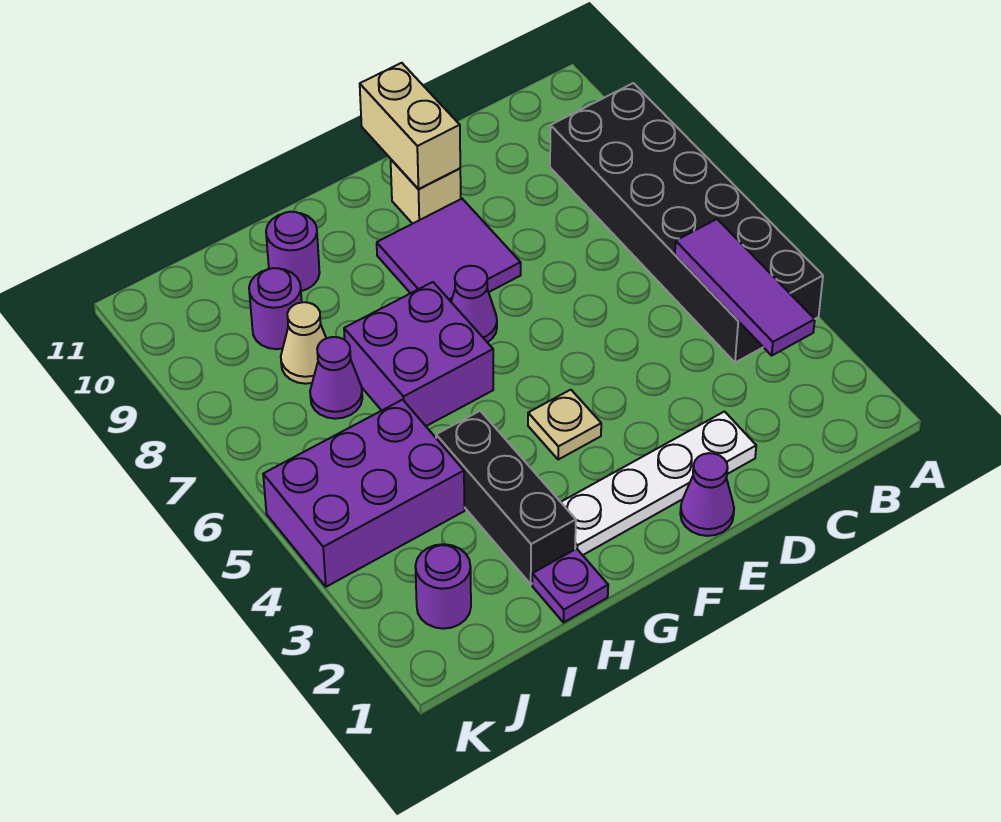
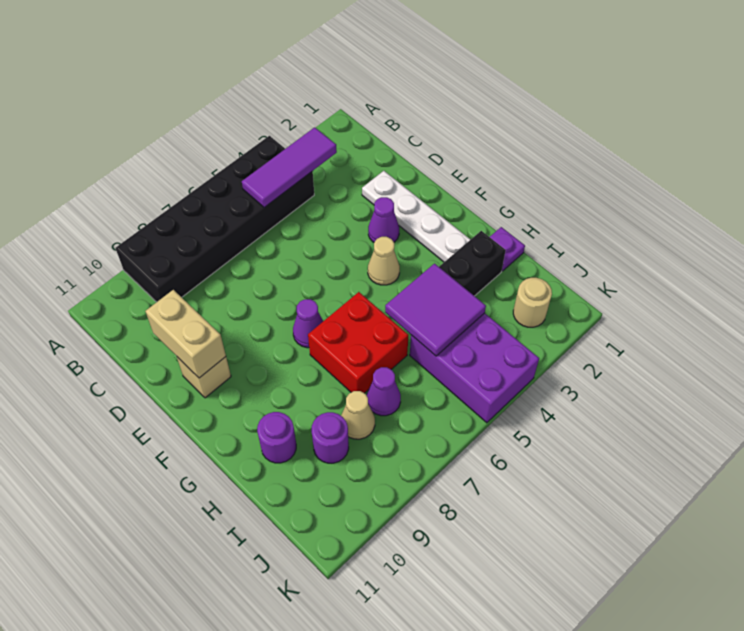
purple cone E1 level 1 -> purple cone E3 level 1
purple tile E8:F9 level 1 -> purple tile H4:I5 level 2
tan brick E10:E11 level 2 -> tan brick D10:E10 level 2
tan plate F4 level 1 -> tan cone F4 level 1
purple brick G6:H7 level 1 -> red brick G6:H7 level 1
purple round brick J2 level 1 -> tan round brick J2 level 1

